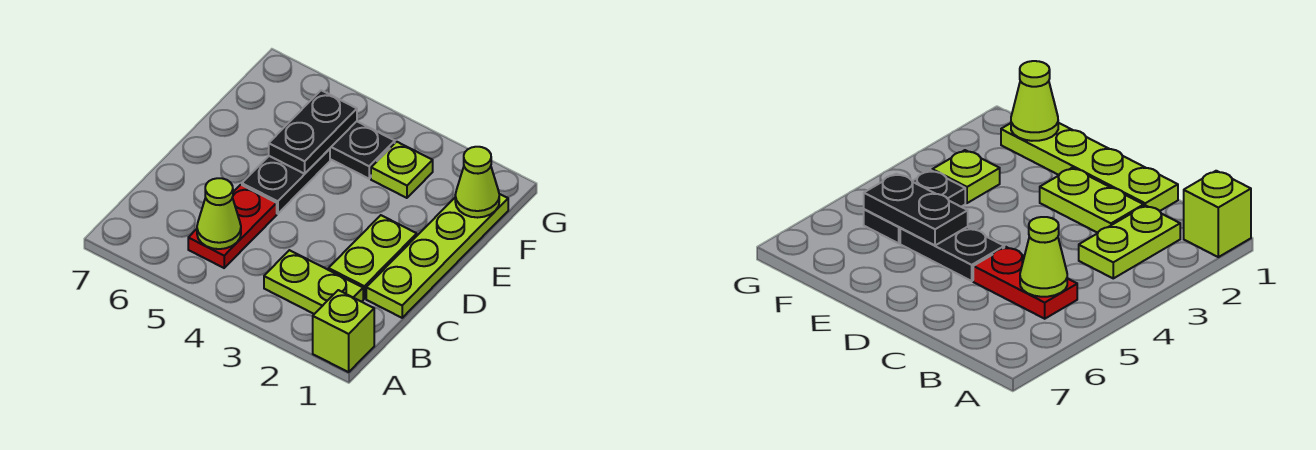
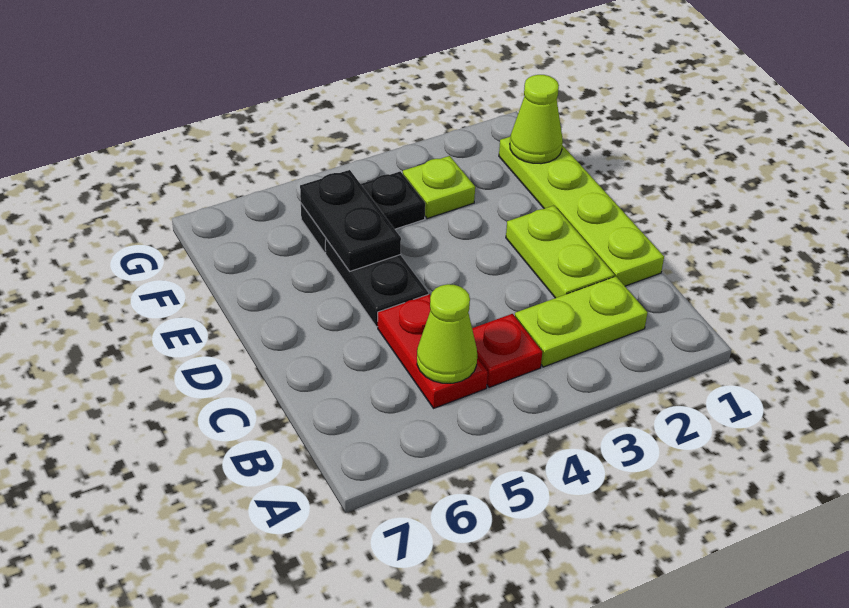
lime brick A1 level 1 -> none
none -> red plate B4 level 1

